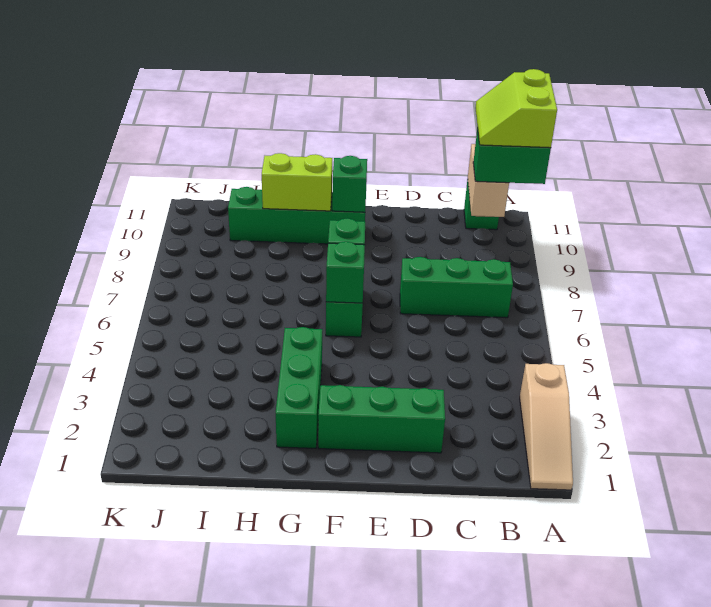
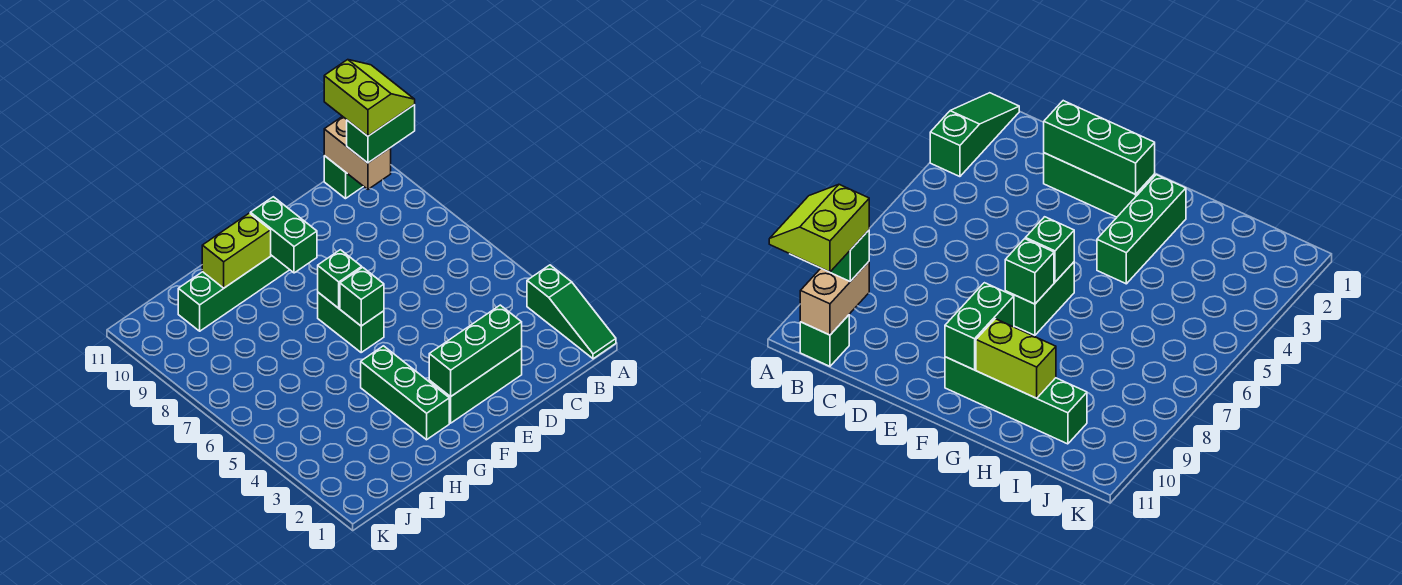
tan slope A1:A3 level 1 top 3 -> green slope A1:A3 level 1 top 3
lime slope A10:B11 level 4 top A -> lime slope A10:B11 level 4 top B
green brick B7:D7 level 1 -> green brick D2:F2 level 2
green brick F10 level 2 -> green brick F9:F10 level 2

